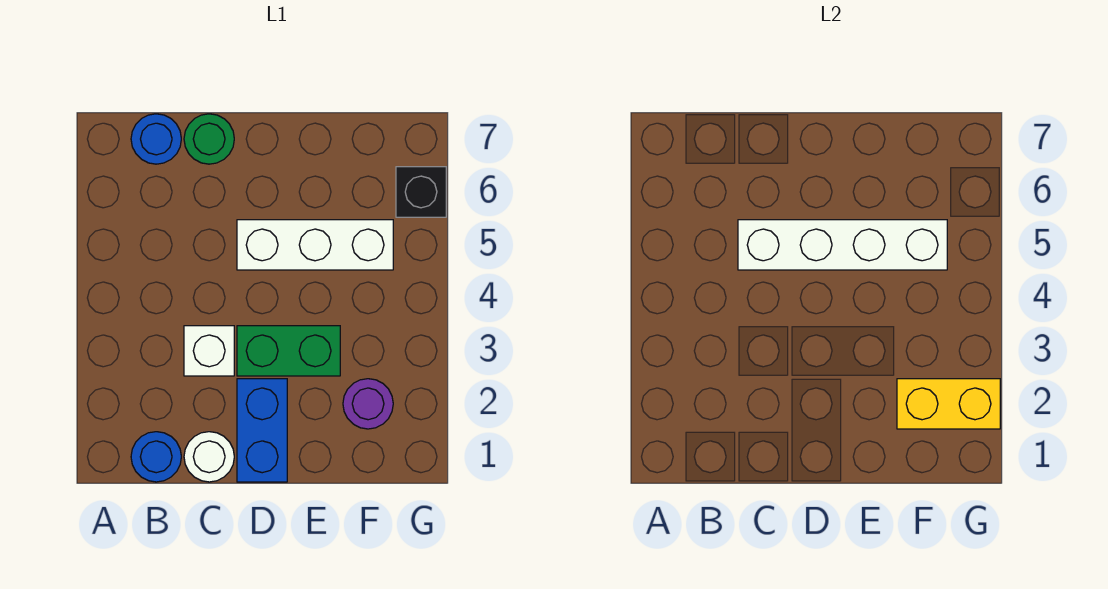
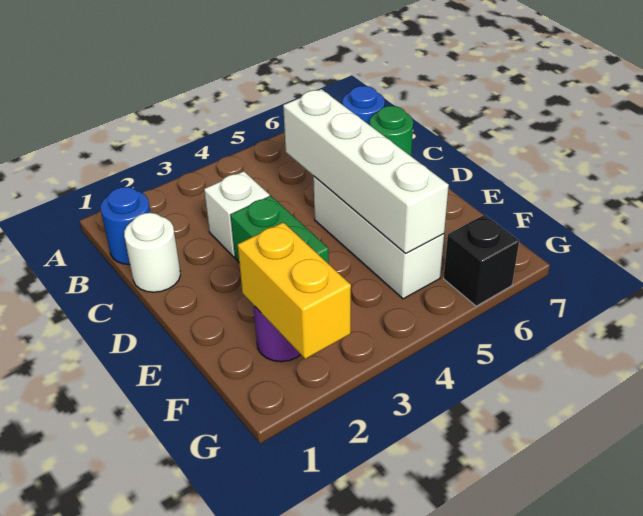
blue brick D1:D2 level 1 -> none

